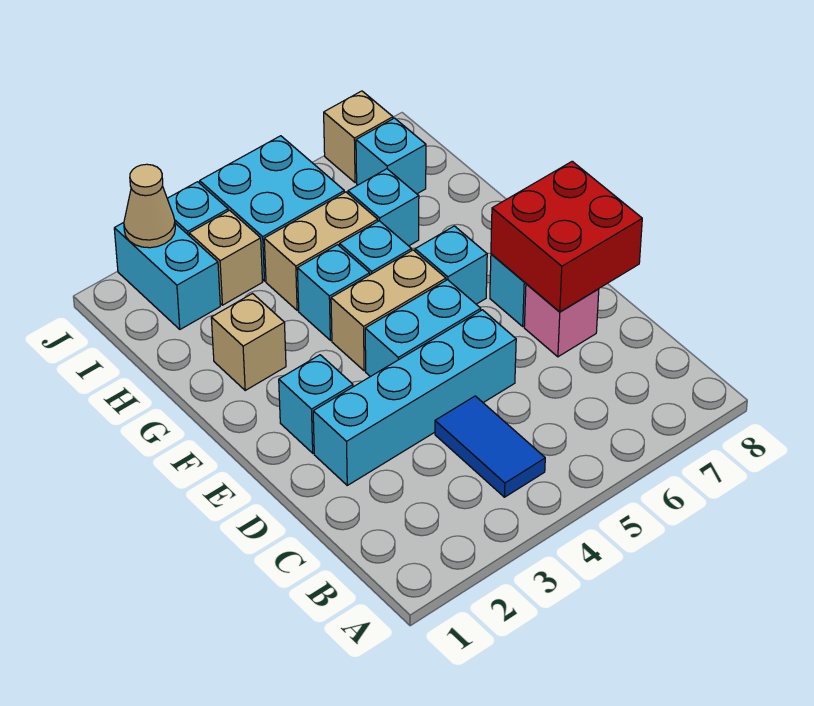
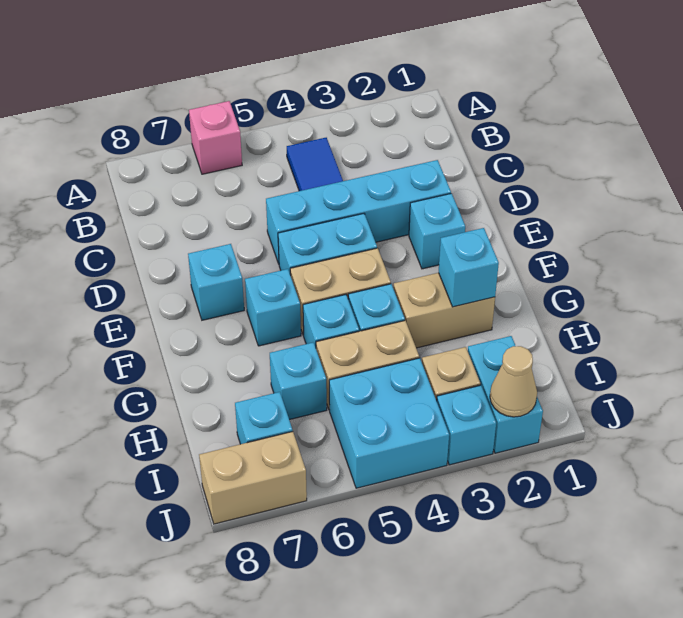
pink brick D7 level 1 -> pink brick A6 level 1
red brick D7:E8 level 2 -> none
tan brick G2 level 1 -> tan brick G2:G3 level 1
none -> cyan brick G2 level 2
tan brick J7 level 1 -> tan brick J7:J8 level 1

